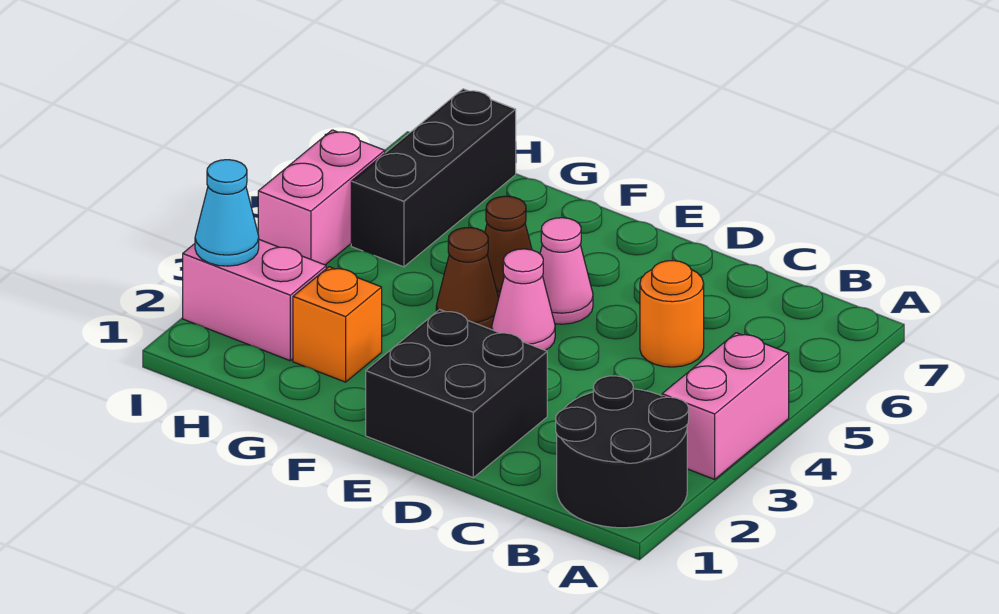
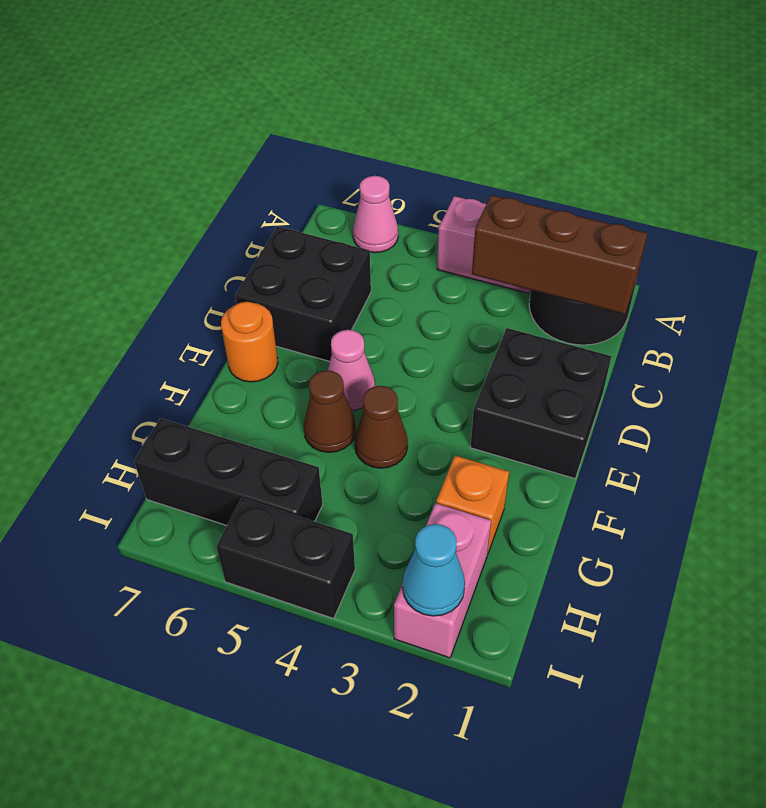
none -> brown brick B1:B3 level 2
orange round brick C5 level 1 -> orange round brick E7 level 1
none -> black brick C6:D7 level 1
pink cone E4 level 1 -> pink cone A6 level 1
pink brick I4:I5 level 1 -> black brick I4:I5 level 1

